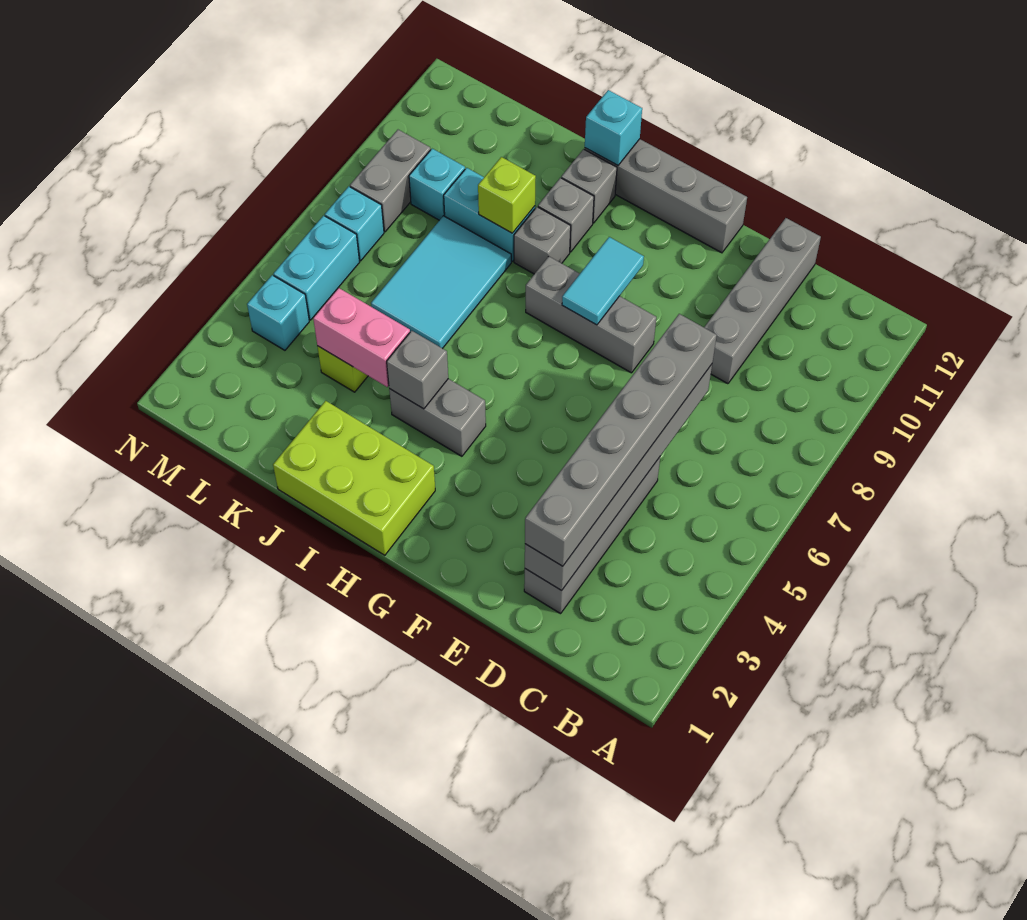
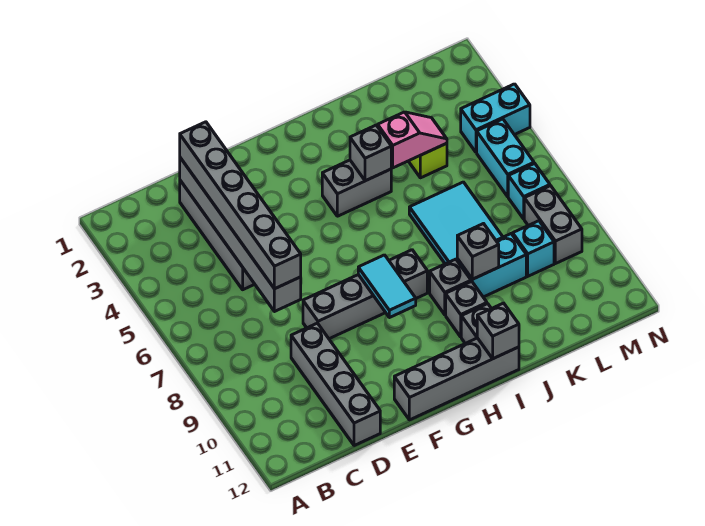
grey brick F8:H8 level 1 -> grey brick E8:H8 level 1
lime brick H1:J2 level 1 -> none
cyan brick I12 level 2 -> grey brick I12 level 2
pink brick J4:K4 level 2 -> pink slope J4:K4 level 2 top J
lime brick J9 level 2 -> grey brick J9 level 2
cyan brick M4 level 1 -> cyan brick M4:N4 level 1

